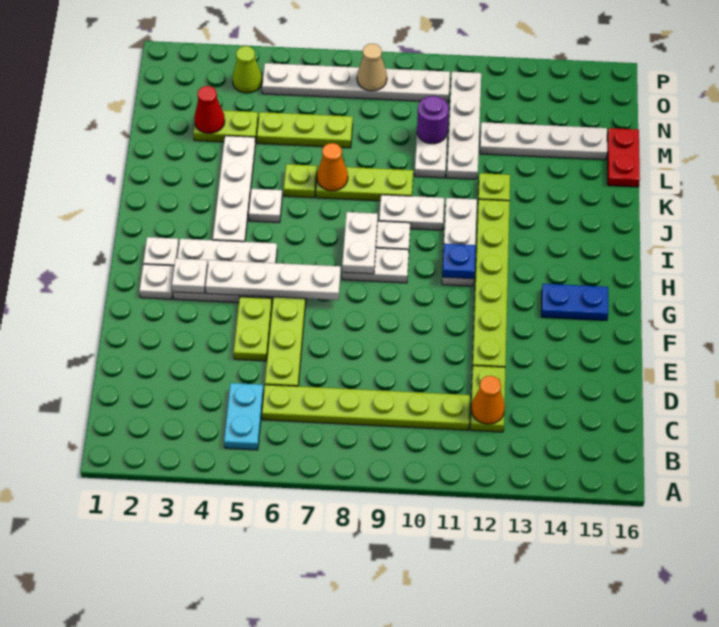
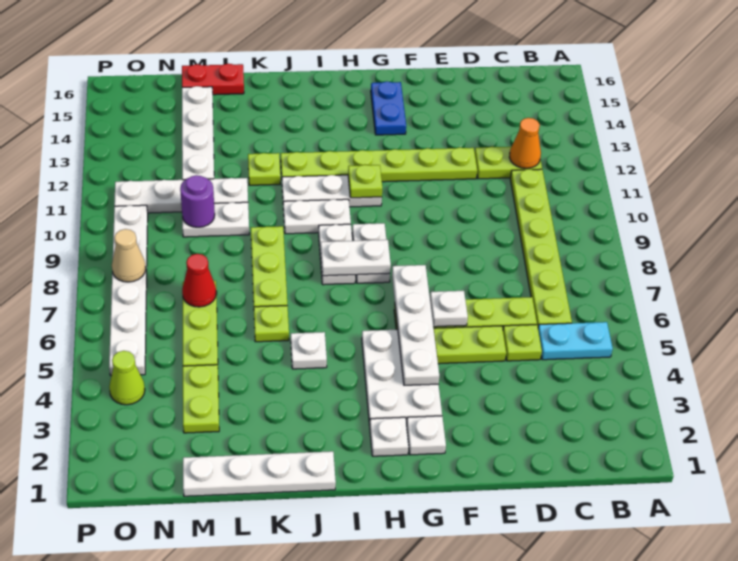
none -> lime plate D5 level 1
white plate G3 level 2 -> white plate F6 level 2
blue plate H11 level 2 -> lime plate H11 level 2
white plate I4:L4 level 1 -> white plate J1:M1 level 1
white plate J9:J10 level 1 -> white plate I10:J10 level 1
orange cone K7 level 2 -> none
red cone M3 level 2 -> red cone M7 level 2

